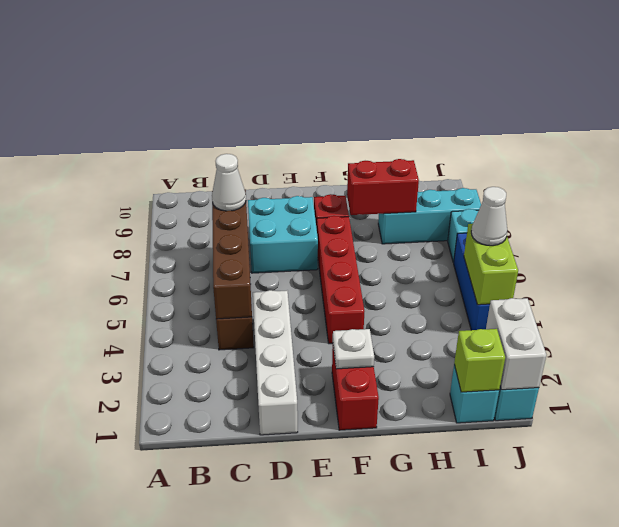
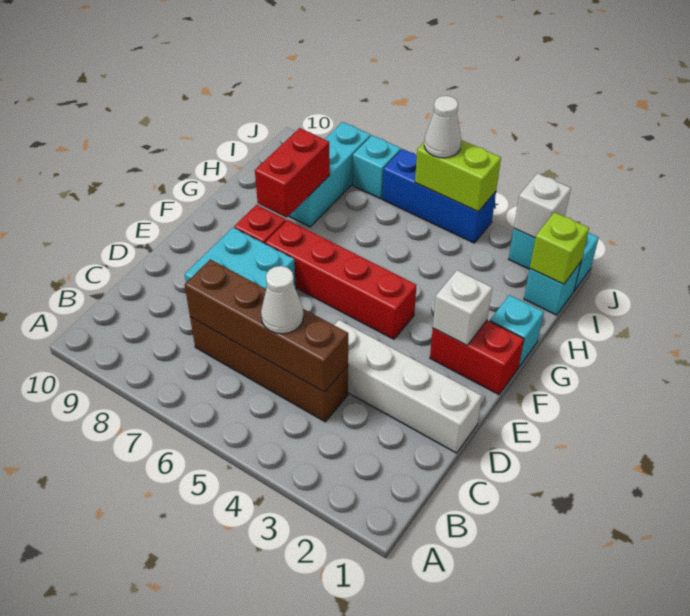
white cone C7 level 3 -> white cone C5 level 3
white plate F2 level 2 -> white brick F2 level 2
none -> cyan brick G1 level 1
white brick J1:J2 level 2 -> white brick J2 level 2

